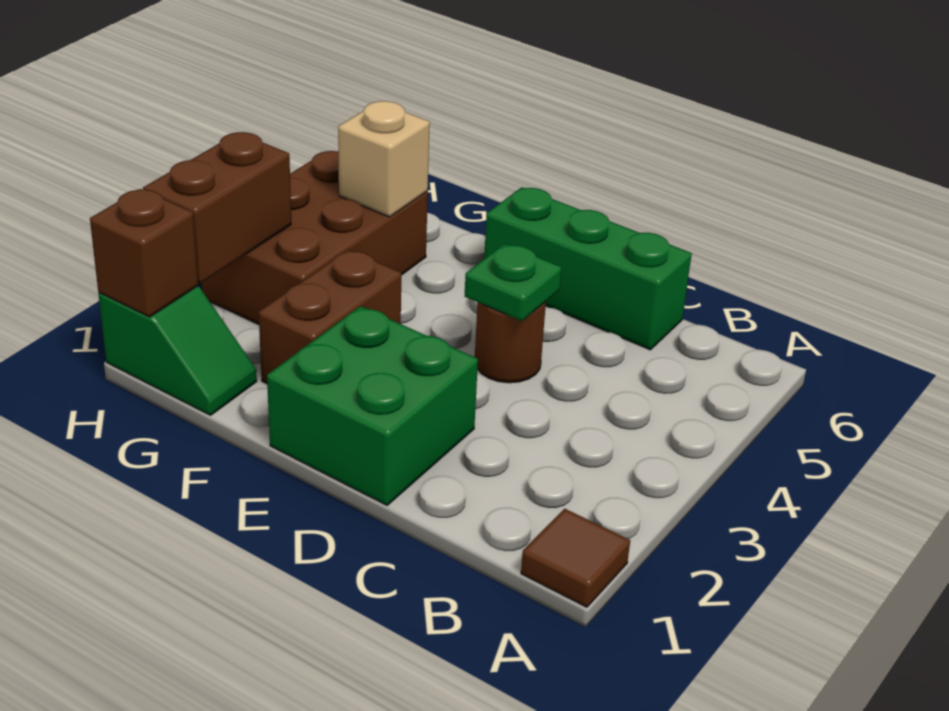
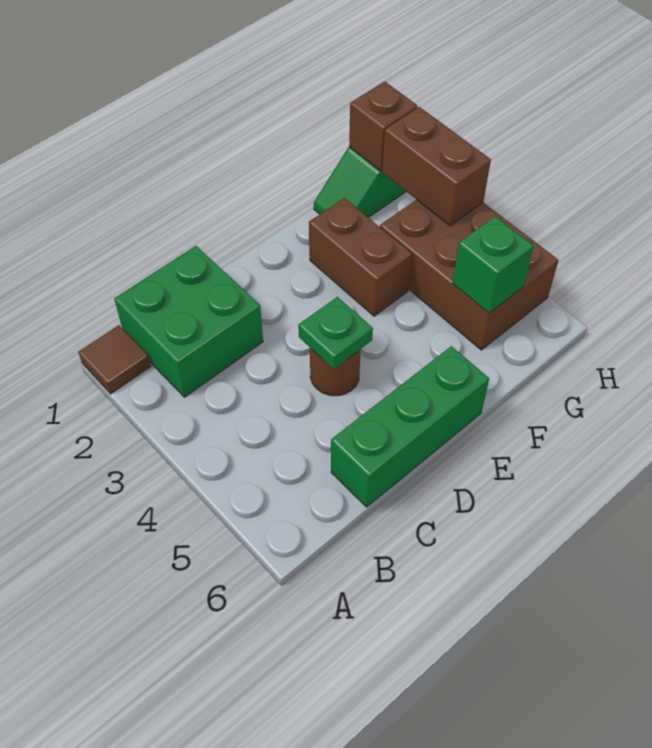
green brick D1:E2 level 1 -> green brick B1:C2 level 1
tan brick G5 level 2 -> green brick G5 level 2

